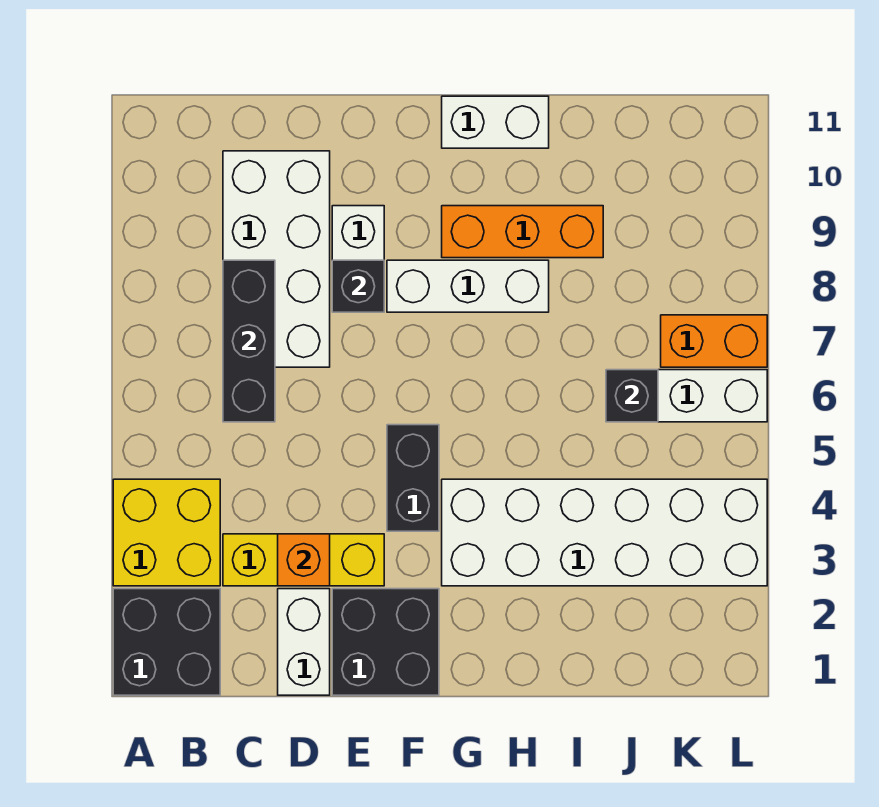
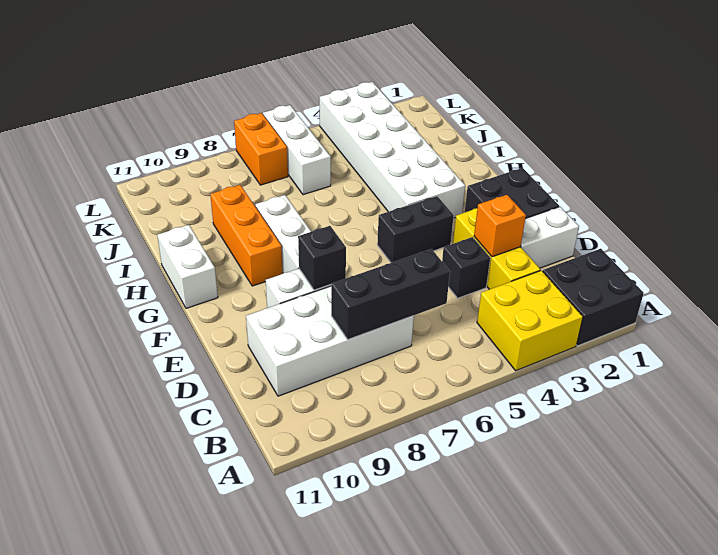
black brick J6 level 2 -> black brick D4 level 1

